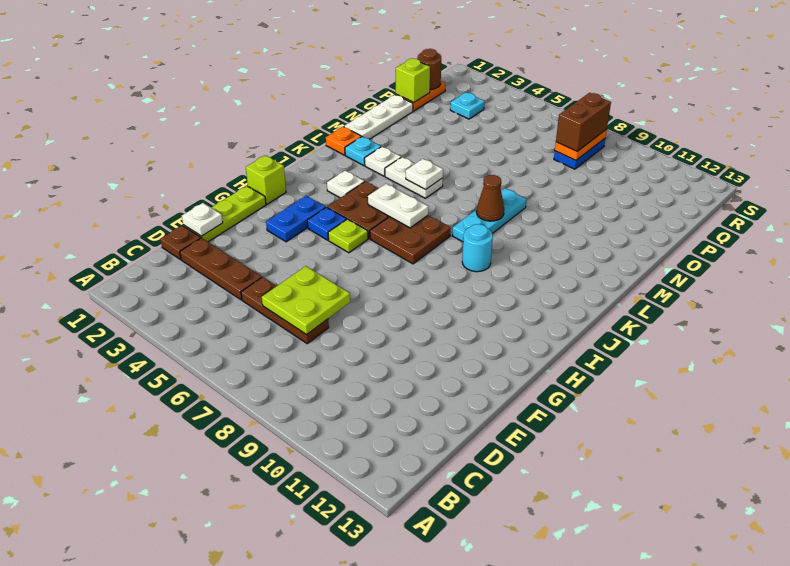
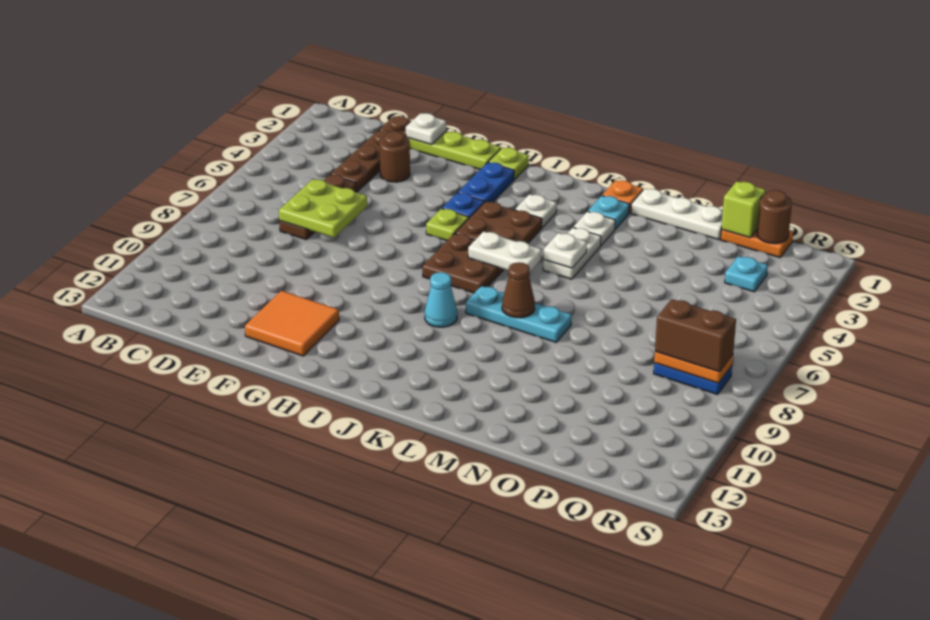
none -> brown round brick E3 level 1
none -> orange tile F11:G12 level 1
blue plate G3:H3 level 1 -> blue plate H2:H3 level 1
lime brick H1 level 1 -> lime plate H1 level 1
white plate J5:J6 level 2 -> white plate J6:K6 level 2
cyan round brick J9 level 1 -> cyan cone J9 level 1

